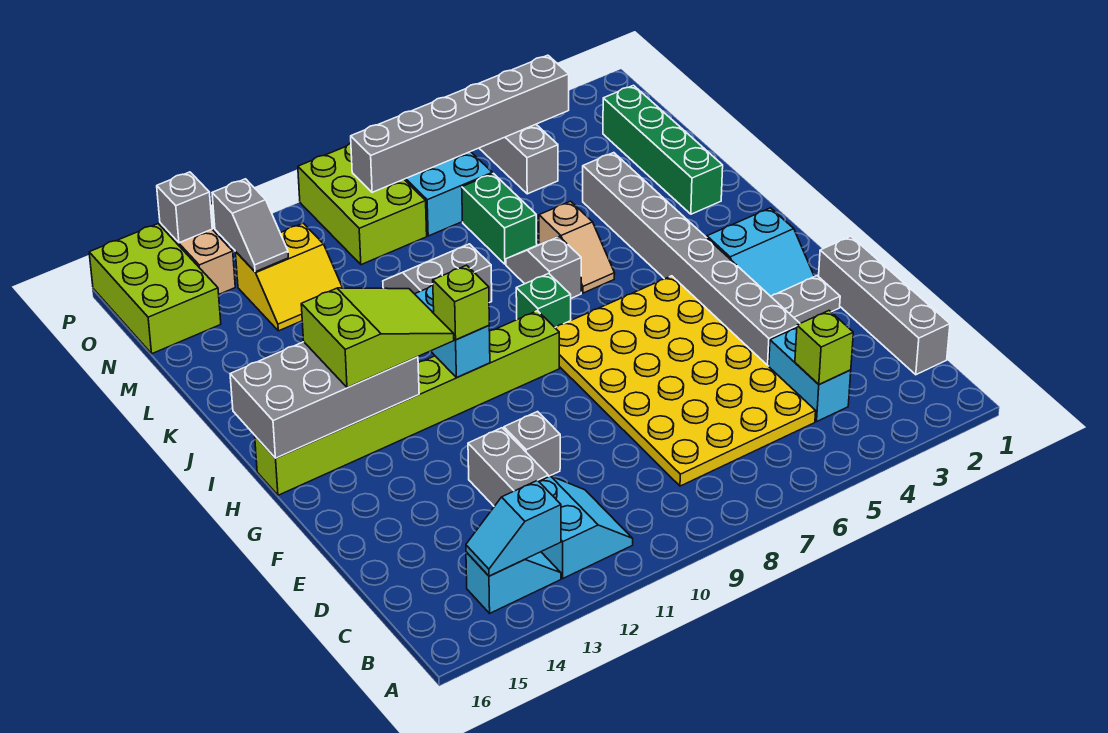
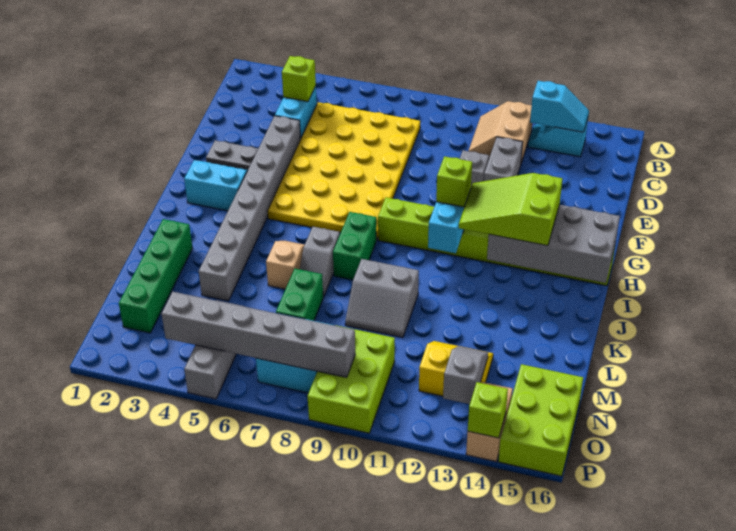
cyan slope B11:C12 level 1 top 12 -> tan slope B11:C12 level 1 top 12
grey brick C1:F1 level 1 -> none
green brick I8 level 1 -> green brick I8:J8 level 1
grey brick P14 level 2 -> lime brick P14 level 2

